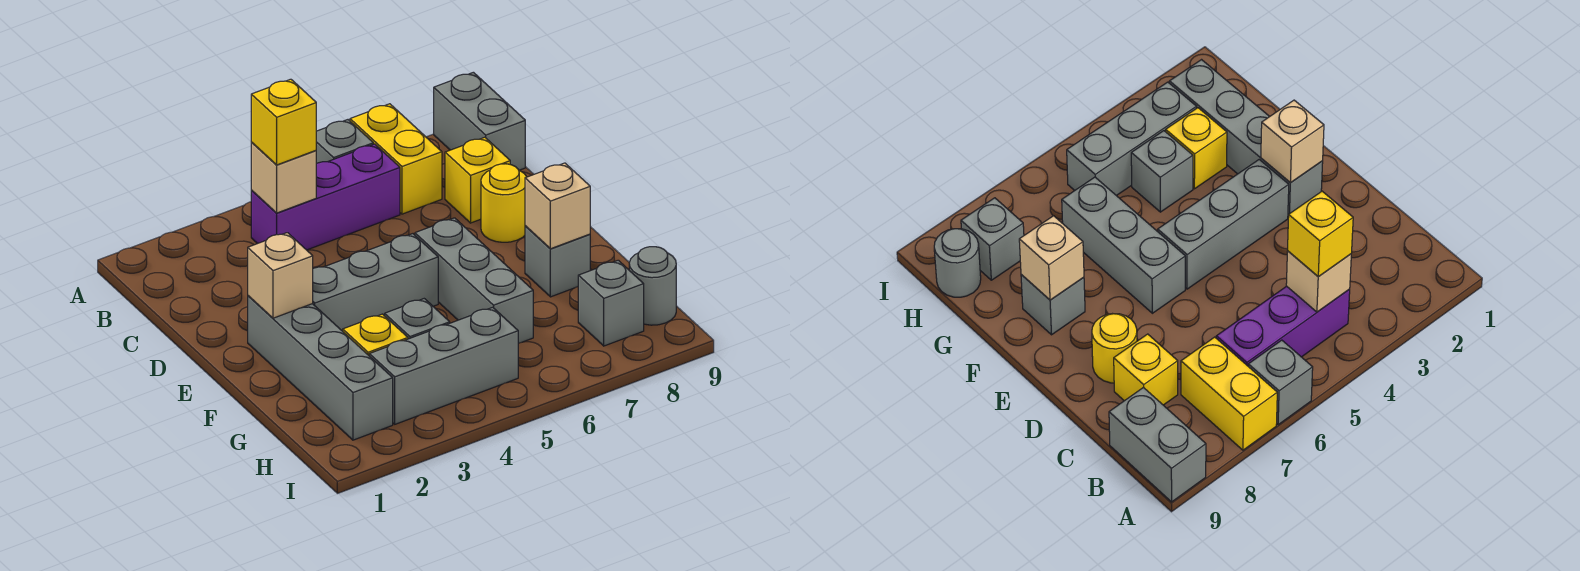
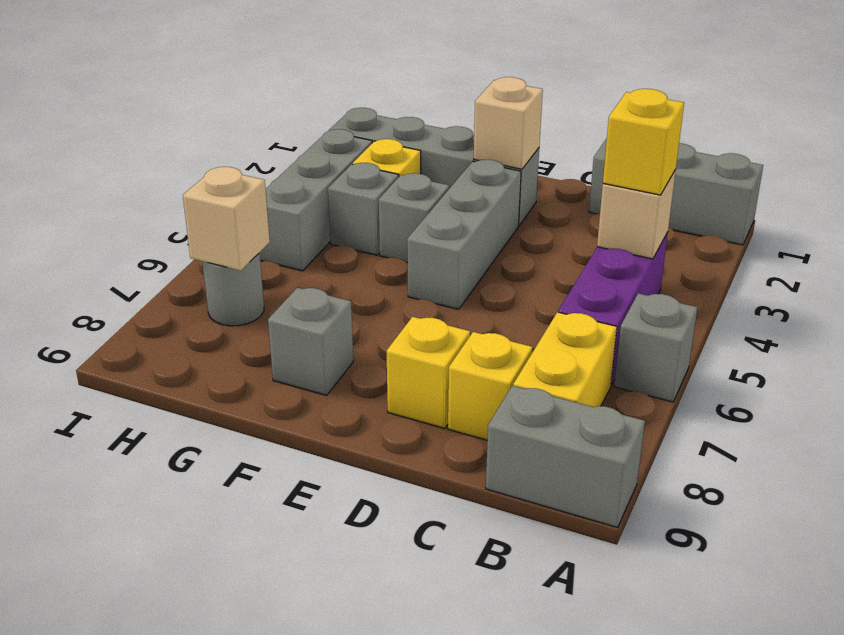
yellow brick A7:B7 level 1 -> yellow brick B7:B8 level 1
yellow round brick D8 level 1 -> yellow brick D8 level 1
grey brick E6:G6 level 1 -> grey brick A1:C1 level 1
tan brick F8 level 2 -> tan brick H7 level 2
grey brick H8 level 1 -> grey brick F4 level 1
grey round brick H9 level 1 -> grey round brick H7 level 1

